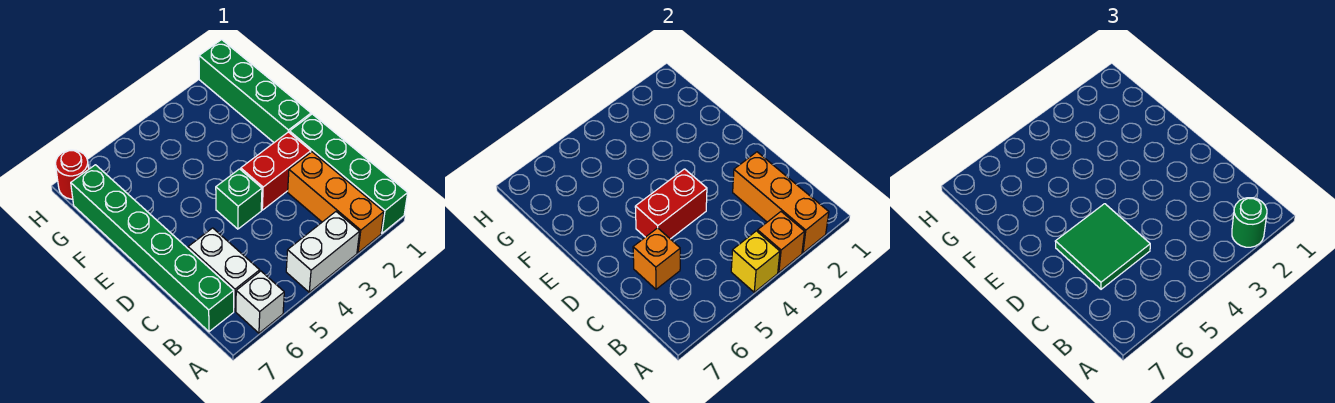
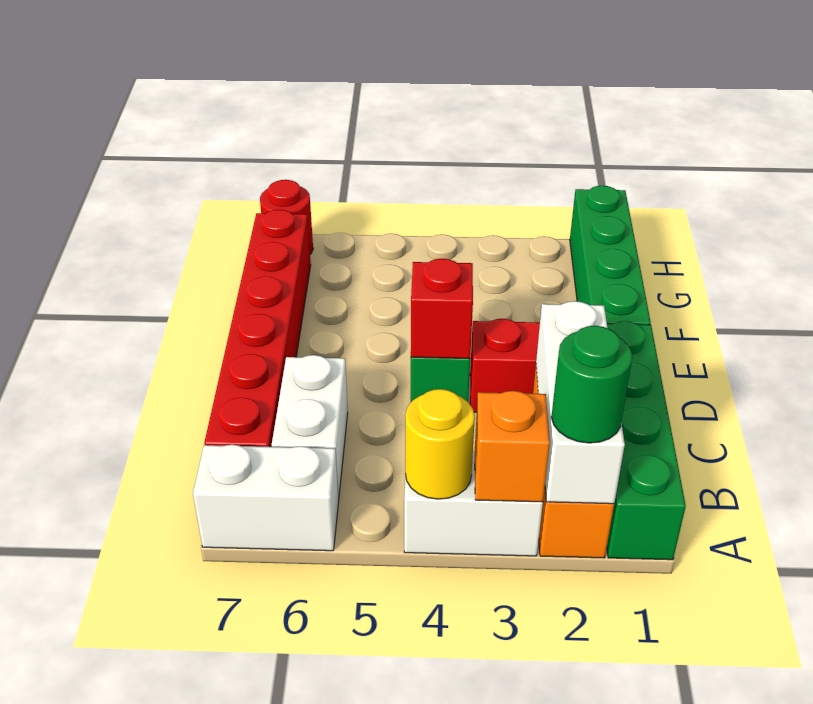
orange brick A2:C2 level 2 -> white brick A2:C2 level 2
yellow brick A4 level 2 -> yellow round brick A4 level 2
white brick A6 level 1 -> white brick A6:A7 level 1
green brick B7:G7 level 1 -> red brick B7:G7 level 1
green tile C5:D6 level 3 -> none
orange brick C6 level 2 -> none
red brick D4:D5 level 2 -> red brick D4 level 2

